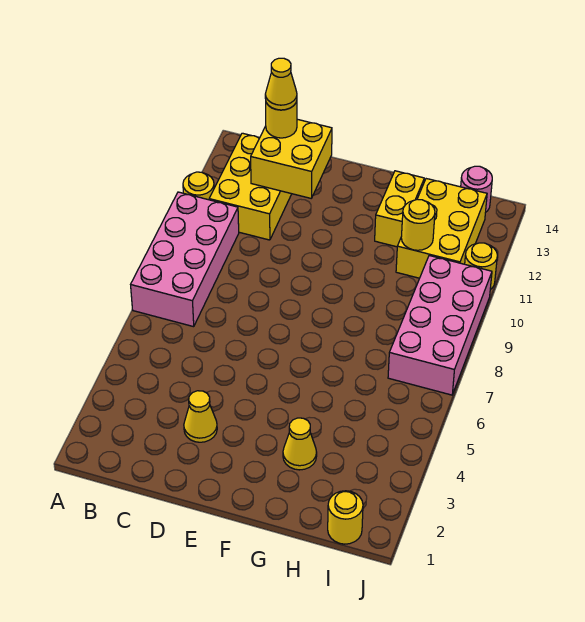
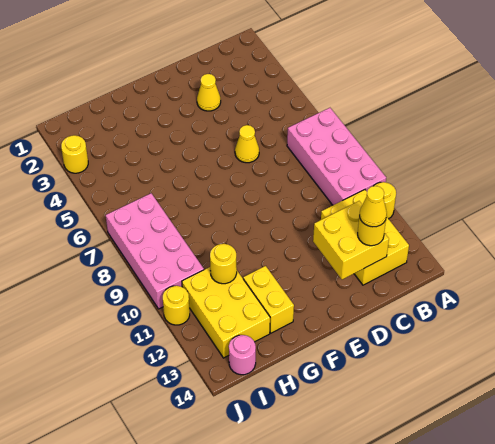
yellow cone G3 level 1 -> yellow cone D6 level 1
yellow round brick I1 level 1 -> yellow round brick J3 level 1

